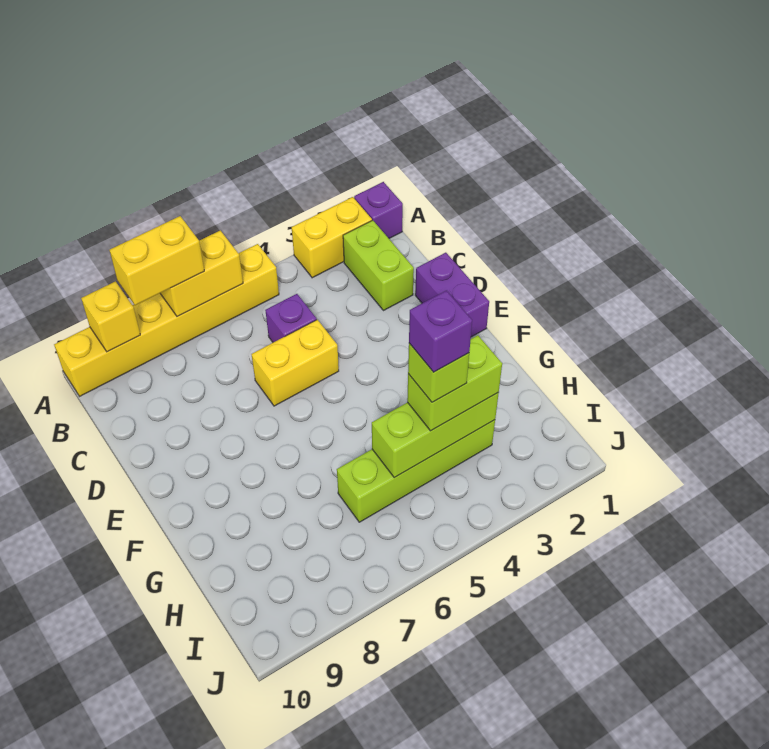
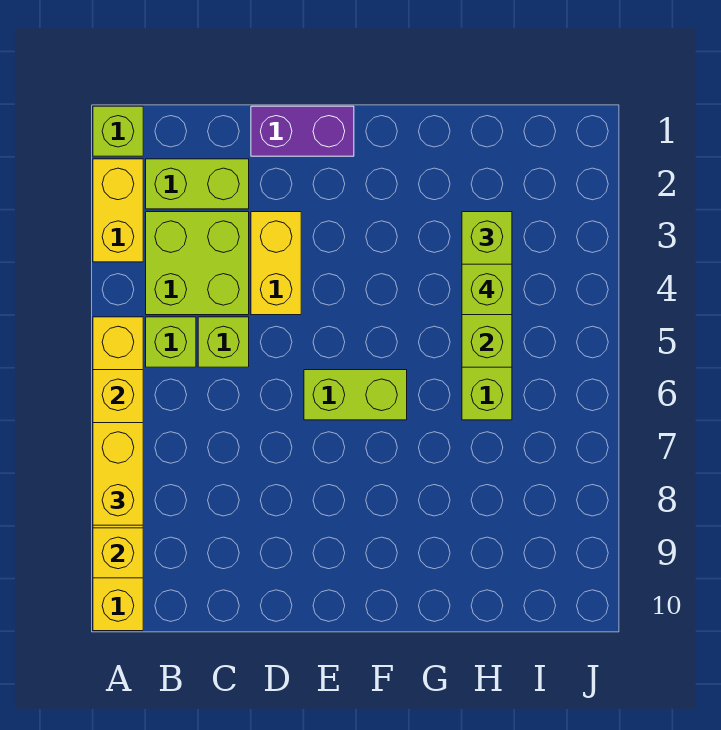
purple brick A1 level 1 -> lime brick A1 level 1
none -> lime brick B3:C4 level 1
none -> lime brick B5 level 1
purple brick C5 level 1 -> lime brick C5 level 1
yellow brick D5:D6 level 1 -> yellow brick D3:D4 level 1
none -> lime brick E6:F6 level 1
purple brick H4 level 5 -> none

